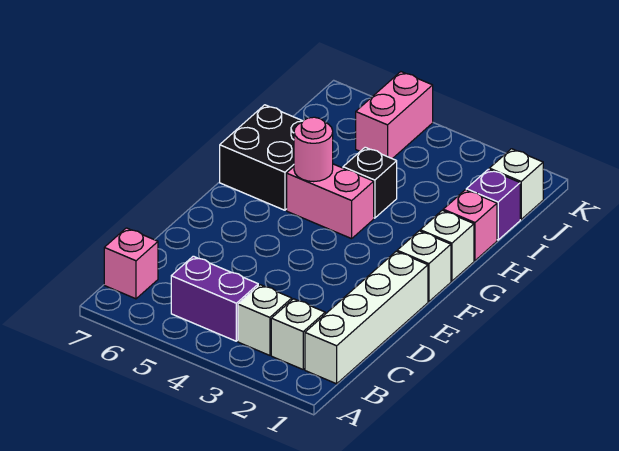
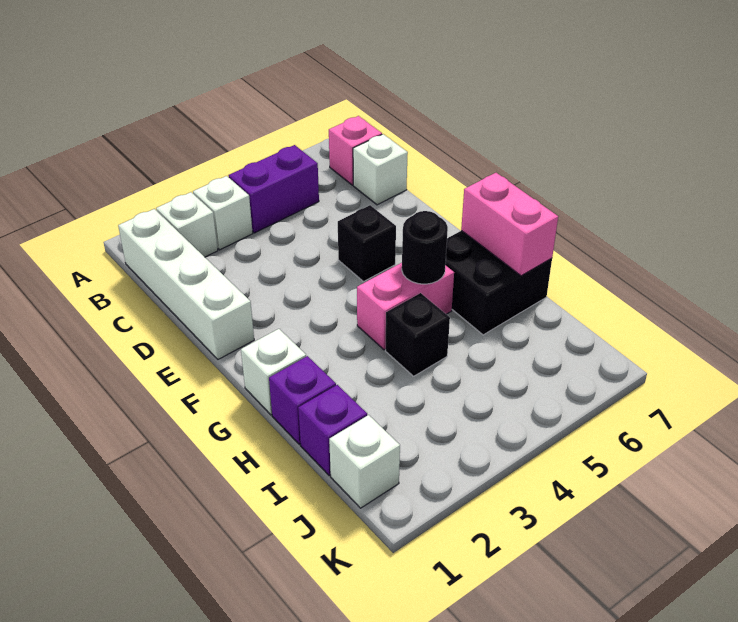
none -> black brick E5 level 1
white brick F1 level 1 -> white brick C7 level 1
pink round brick G5 level 2 -> black round brick G5 level 2
pink brick H1 level 1 -> purple brick H1 level 1
pink brick J5:K5 level 1 -> pink brick G7:H7 level 2

